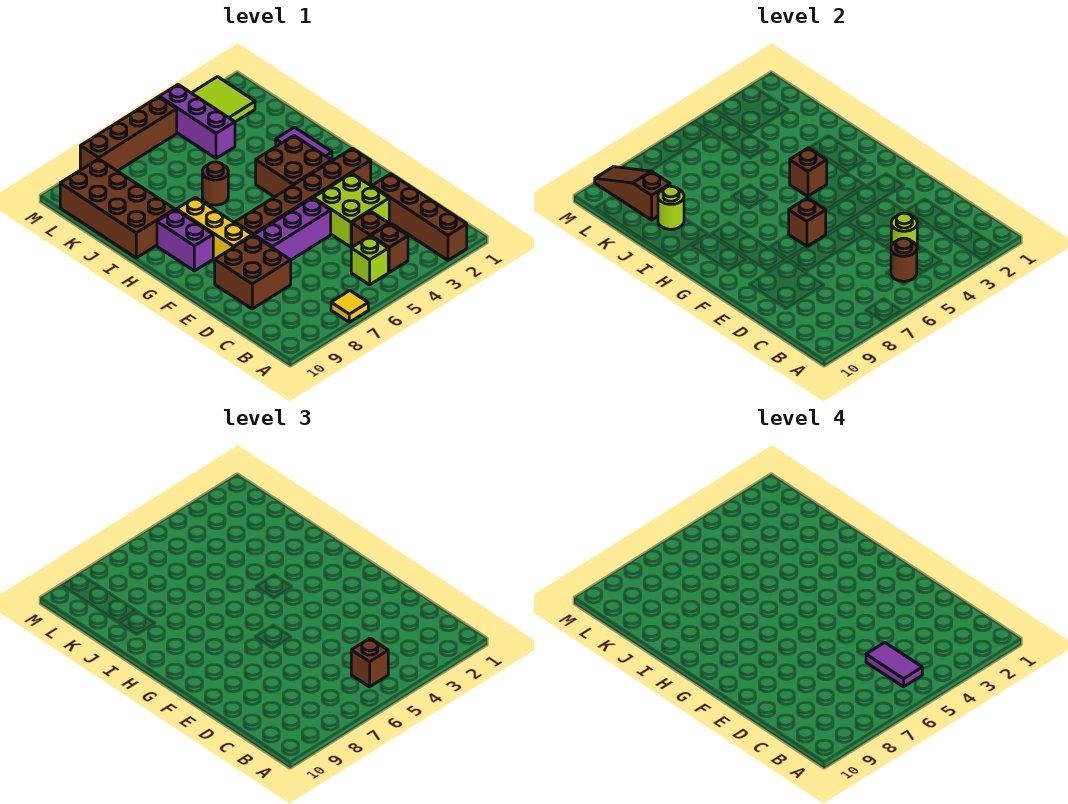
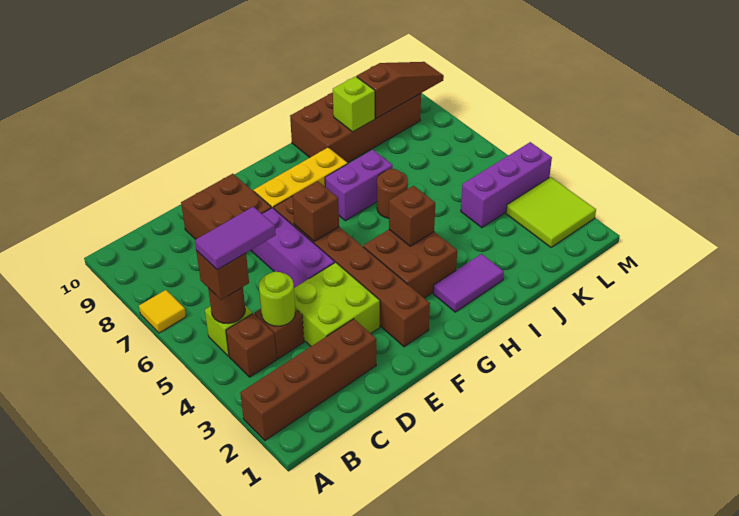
purple brick G9:H9 level 1 -> purple brick H7:I7 level 1
lime round brick J9 level 2 -> lime brick J9 level 2
brown brick M5:M8 level 1 -> none

